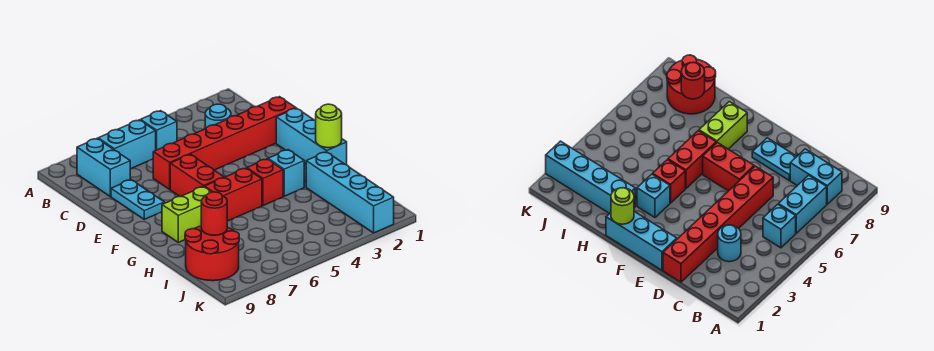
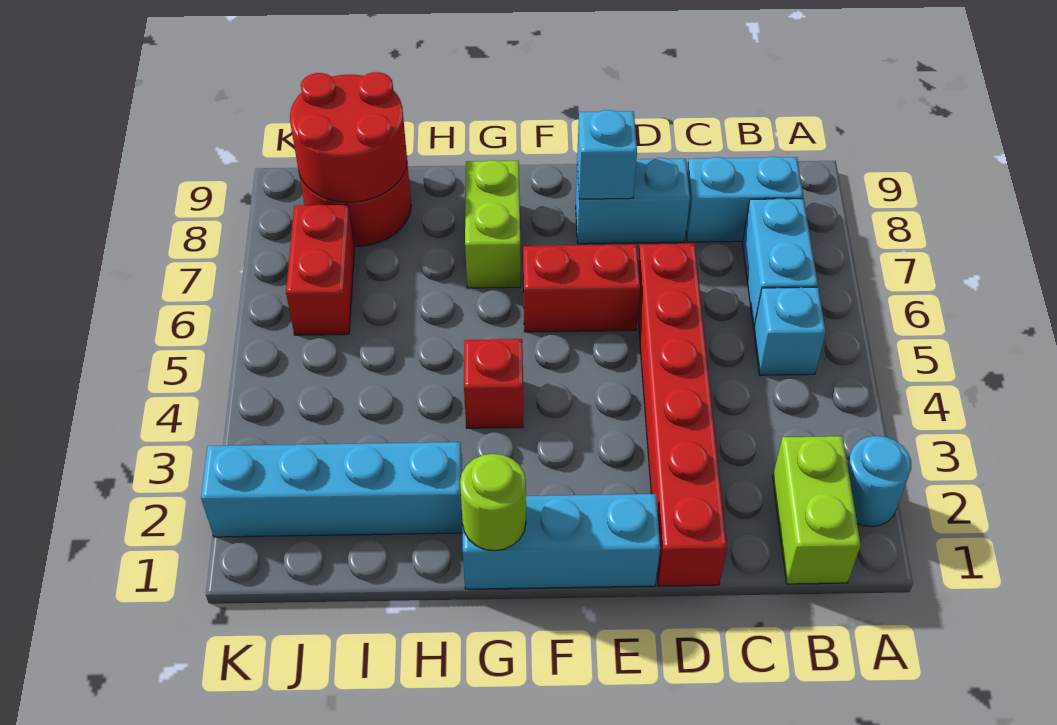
none -> lime brick B1:B2 level 1
cyan round brick C3 level 1 -> cyan round brick A2 level 1
cyan plate D8:E8 level 1 -> cyan brick D8:E8 level 1
cyan brick G3 level 1 -> cyan brick E8 level 2
red brick G5:G6 level 1 -> red brick J6:J7 level 1
red round brick I8 level 2 -> red round brick I8:J9 level 2

